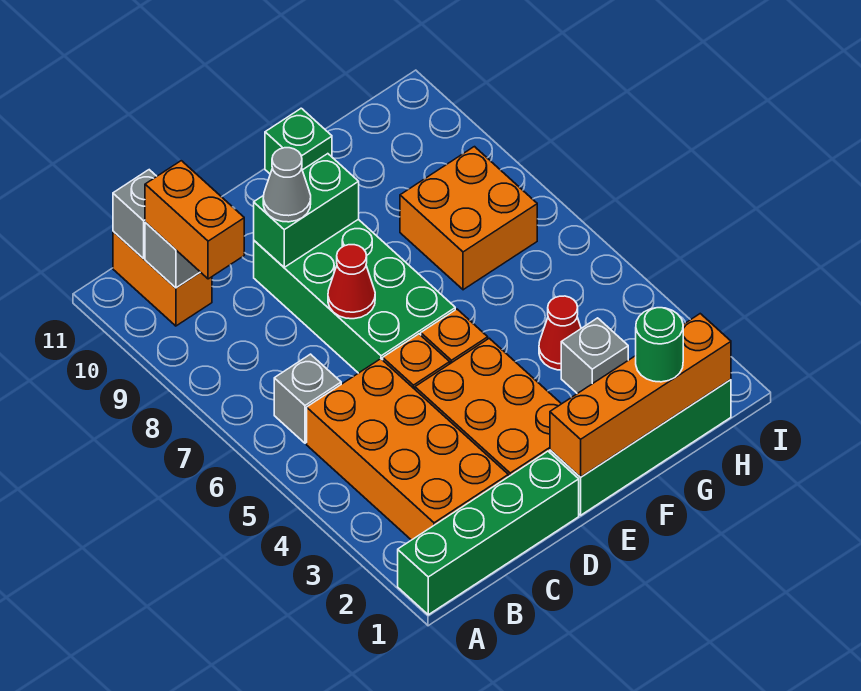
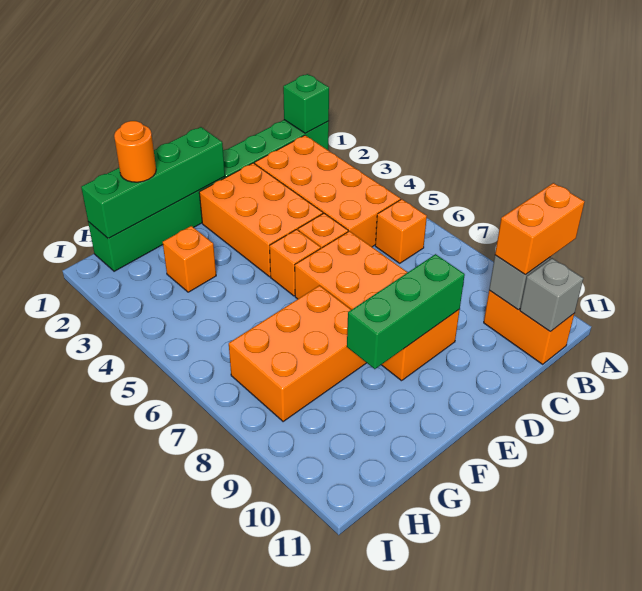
grey brick B6 level 1 -> orange brick B6 level 1
orange brick B9:B10 level 3 -> orange brick A10:B10 level 3
green brick D6:E9 level 1 -> orange brick D6:E9 level 1
red cone D7 level 2 -> none
green brick D9:E9 level 2 -> green brick D9:F9 level 2
grey cone D9 level 3 -> none
orange brick E1:H1 level 2 -> green brick E1:H1 level 2
green brick F11 level 1 -> green brick A1 level 2
green round brick G1 level 3 -> orange round brick G1 level 3
grey brick G3 level 1 -> orange brick G3 level 1
red cone G4 level 1 -> none
orange brick G7:H8 level 1 -> orange brick F7:H8 level 1

